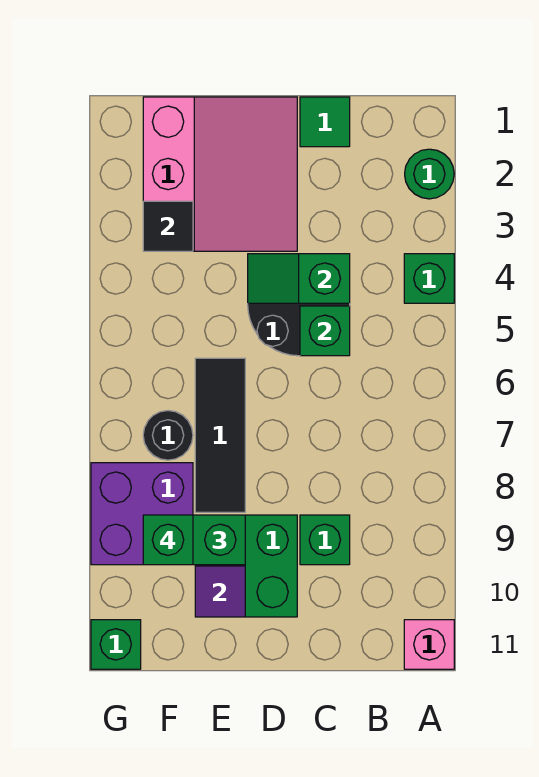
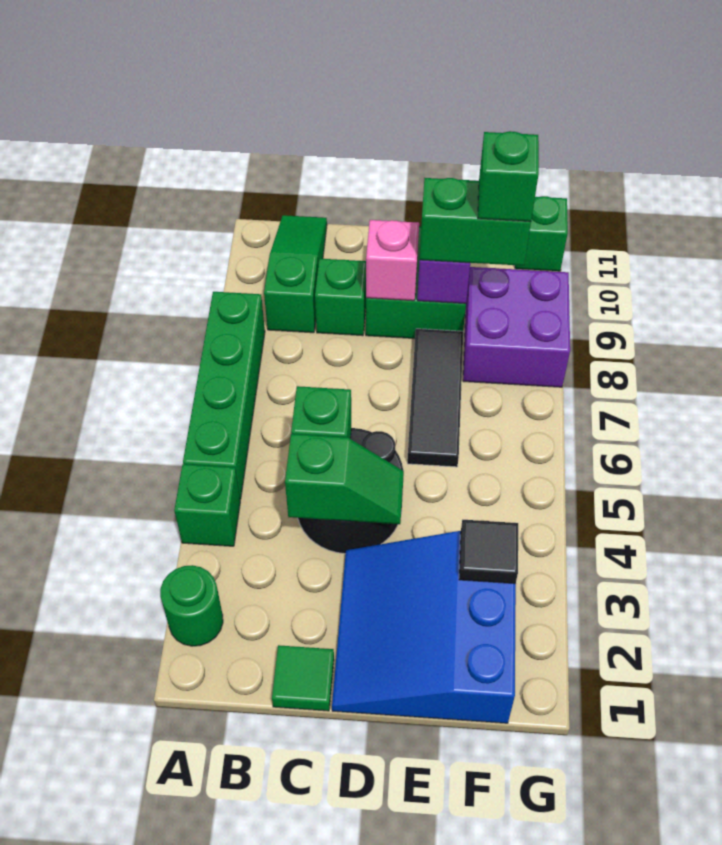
none -> green brick A5:A8 level 1
pink brick A11 level 1 -> pink brick D9 level 2
none -> green slope B9:B11 level 1 top 9
pink slope D1:F3 level 1 top F -> blue slope D1:F3 level 1 top F
black round brick F7 level 1 -> none

